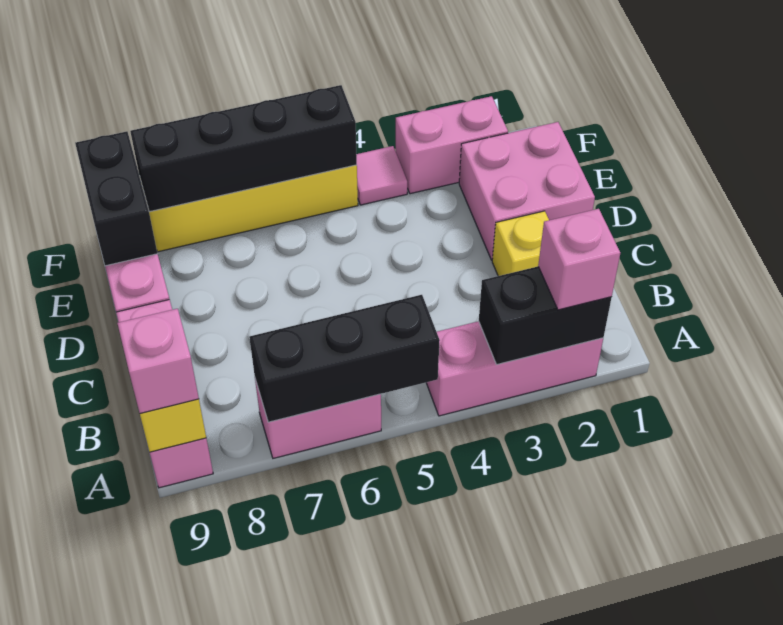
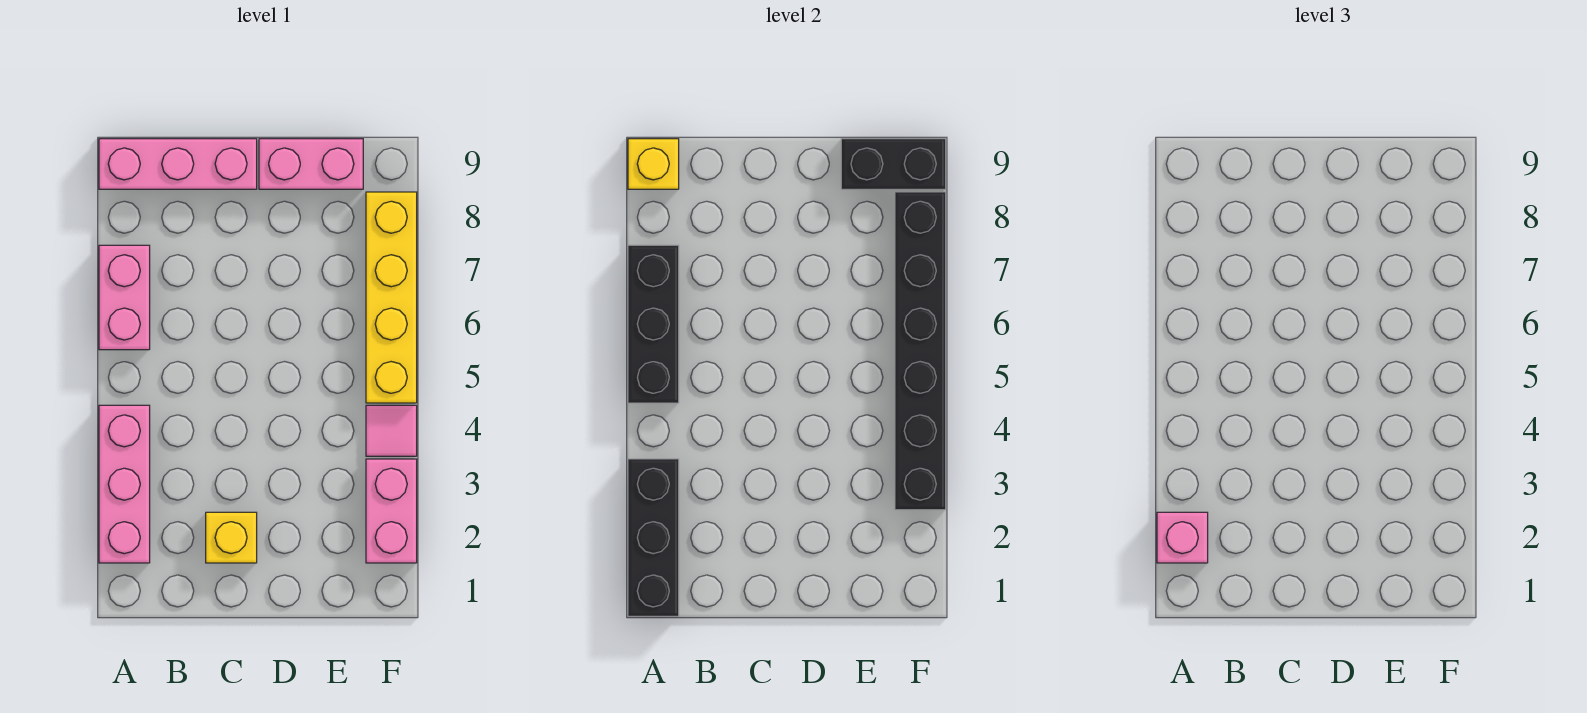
black brick A2:A3 level 2 -> black brick A1:A3 level 2
pink brick A9 level 3 -> none
pink brick D1:E2 level 1 -> none
black brick F5:F8 level 2 -> black brick F3:F8 level 2

